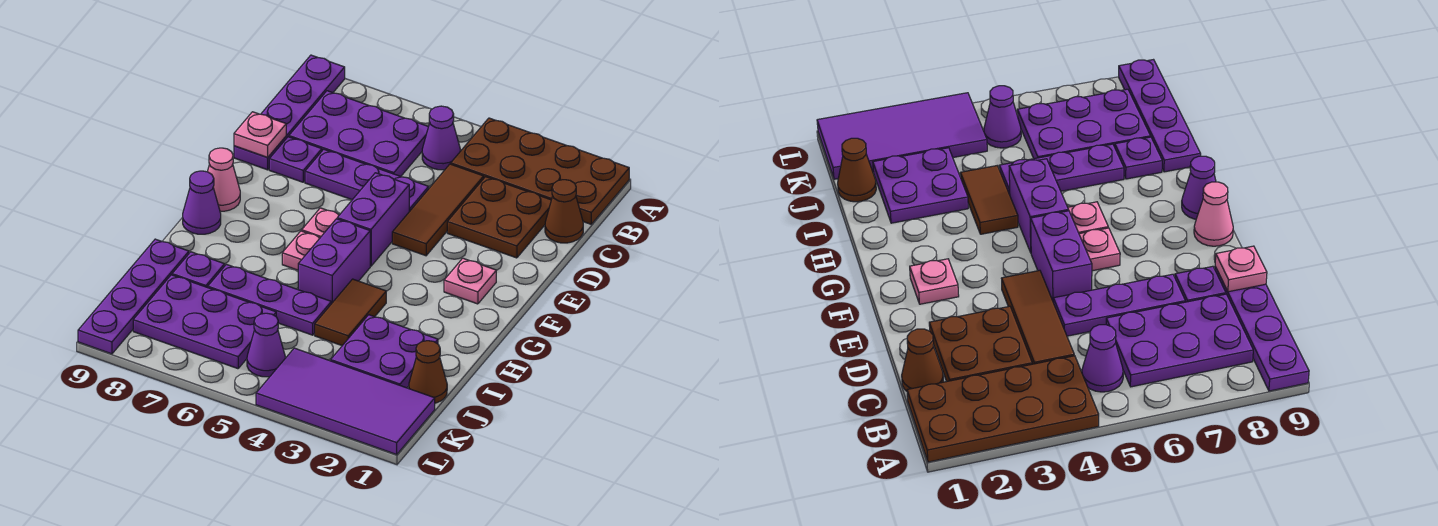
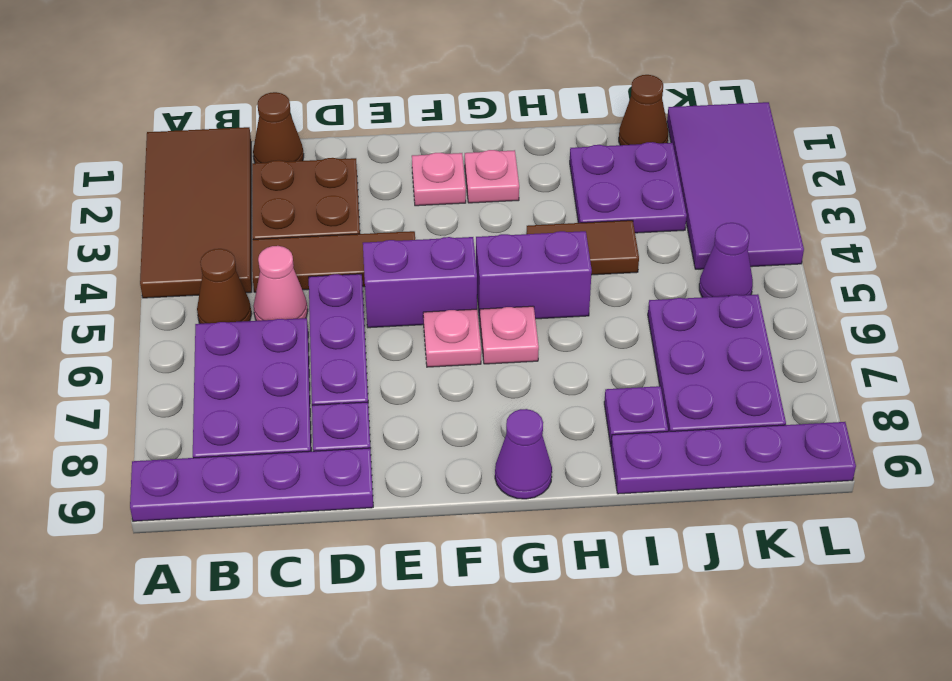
brown plate A1:B4 level 1 -> brown tile A1:B4 level 1
purple cone B5 level 1 -> brown cone B5 level 1
pink plate D9 level 2 -> pink plate G2 level 1
pink cone F9 level 1 -> pink cone C5 level 1
purple plate I5:I7 level 1 -> none

